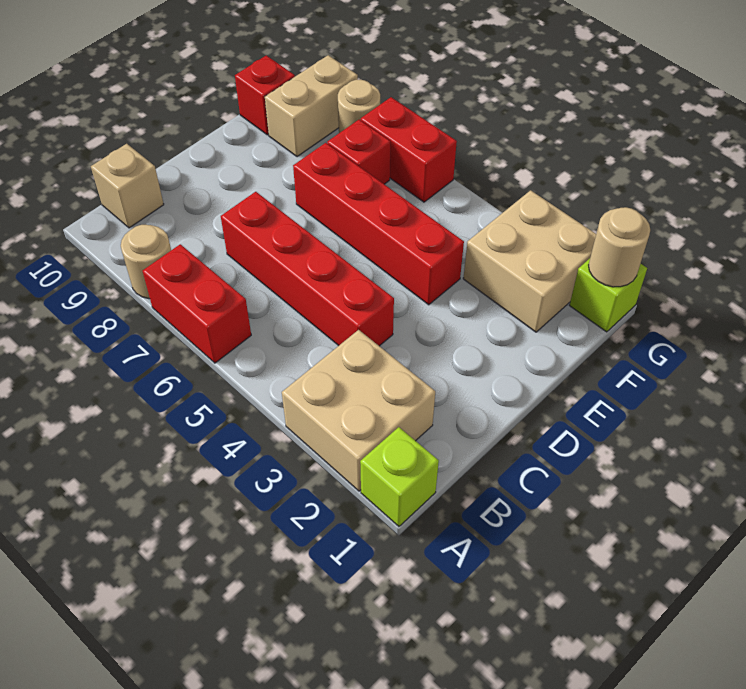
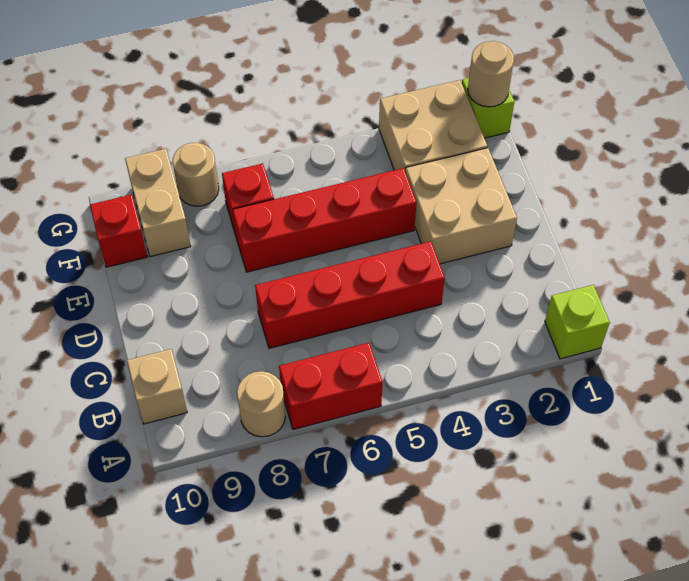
tan brick A2:B3 level 1 -> tan brick D2:E3 level 1
red brick G6:G7 level 1 -> none

